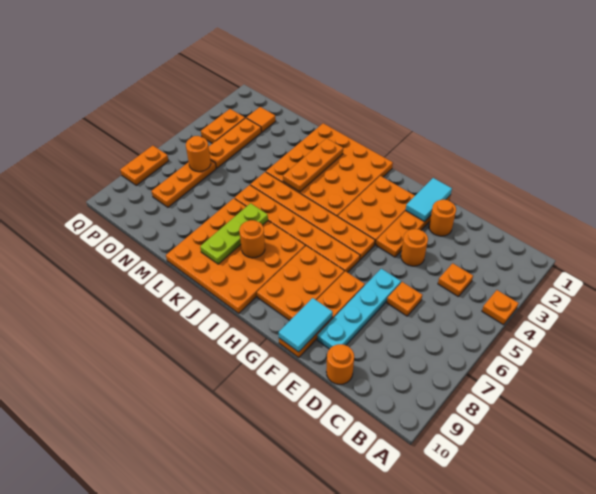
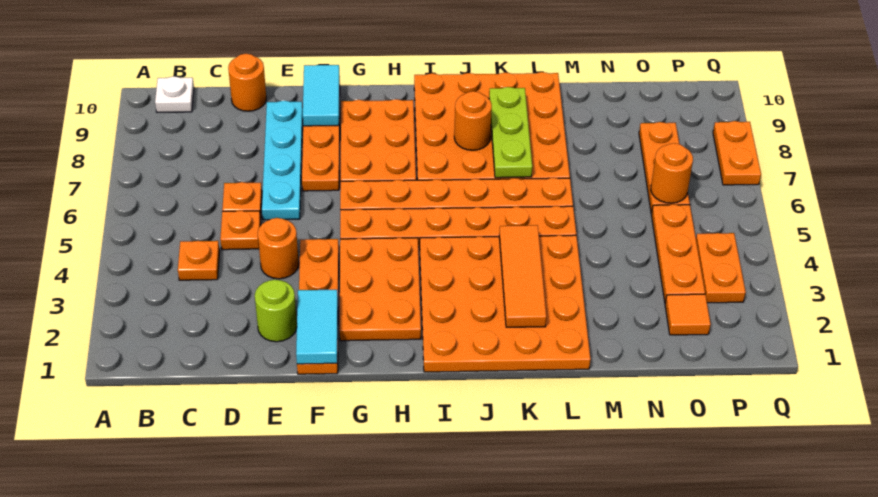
orange plate A4 level 1 -> orange plate D5 level 1
none -> white plate B10 level 1
orange round brick E2 level 1 -> lime round brick E2 level 1
orange plate K2:K4 level 2 -> orange tile K2:K4 level 2

